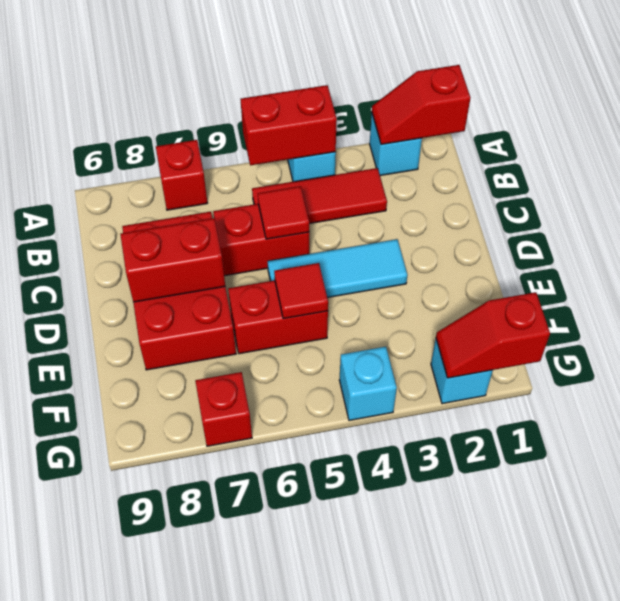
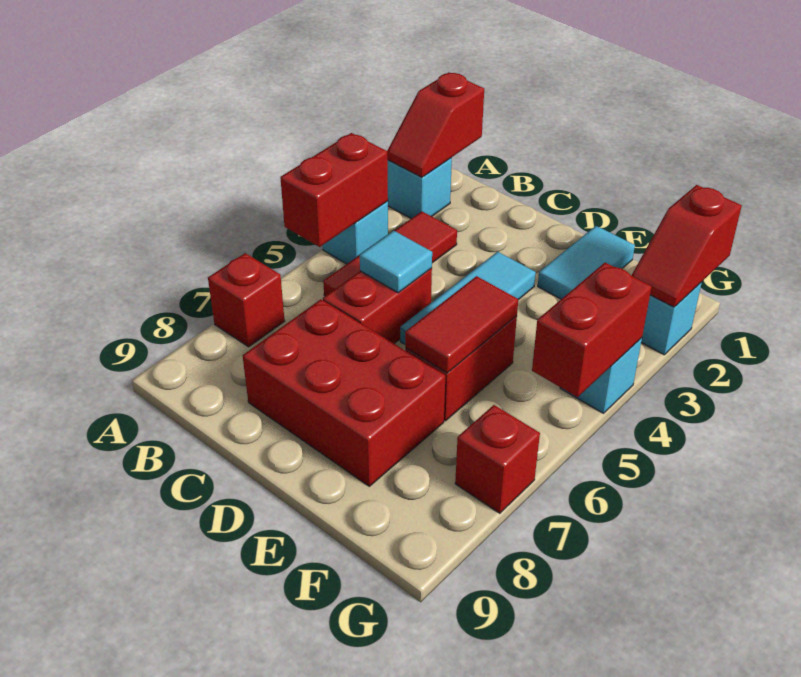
red tile C5 level 2 -> cyan tile C5 level 2
red brick D7:D8 level 2 -> red brick G4:G5 level 2
none -> cyan tile E1:E2 level 1
red tile E5 level 2 -> red tile E5:E6 level 2

